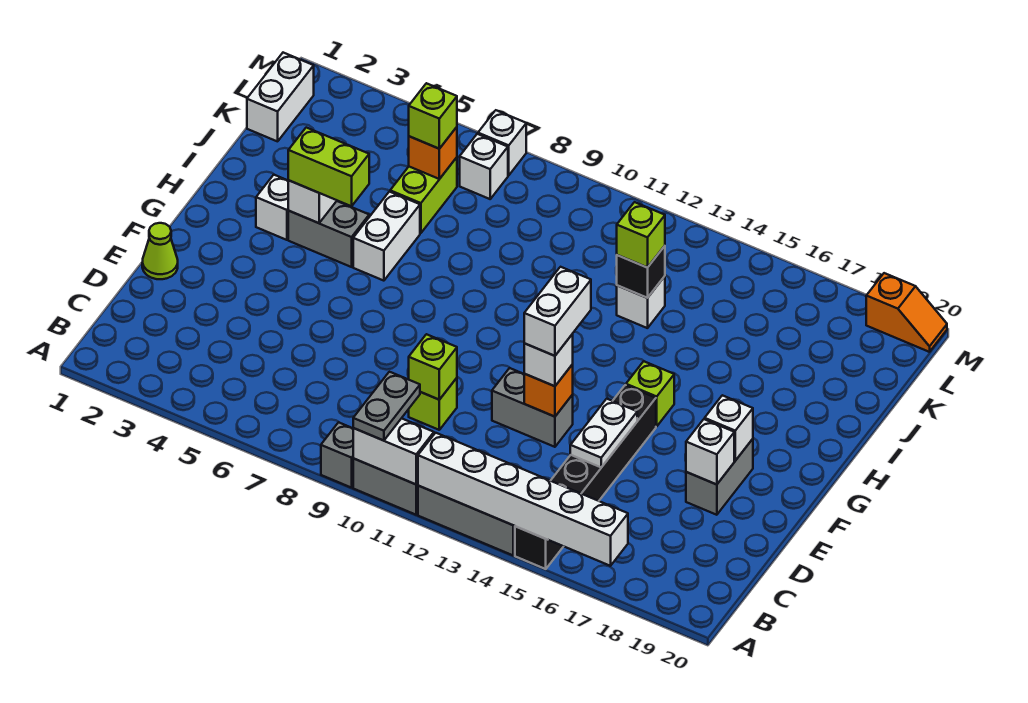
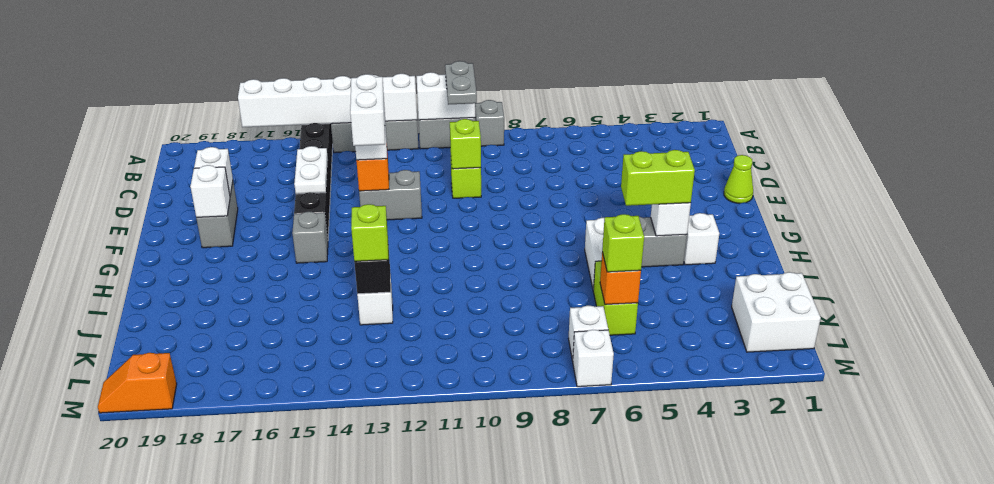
lime brick G15 level 1 -> grey brick G15 level 1
white brick K1:L1 level 1 -> white brick K1:L2 level 1

